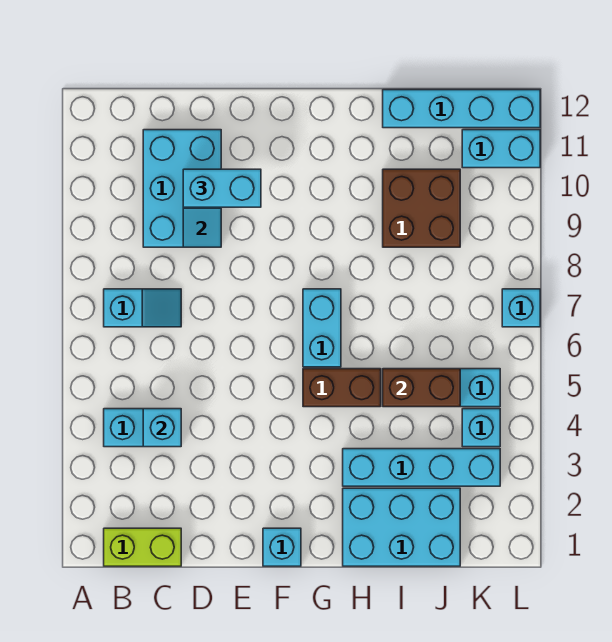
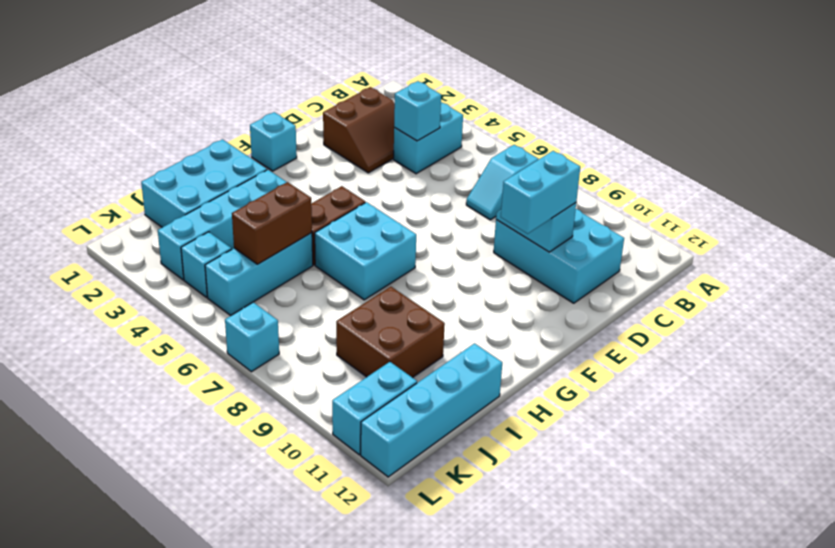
lime brick B1:C1 level 1 -> none
none -> brown slope C2:D3 level 1 top 2
cyan brick G6:G7 level 1 -> cyan brick G6:H7 level 1

